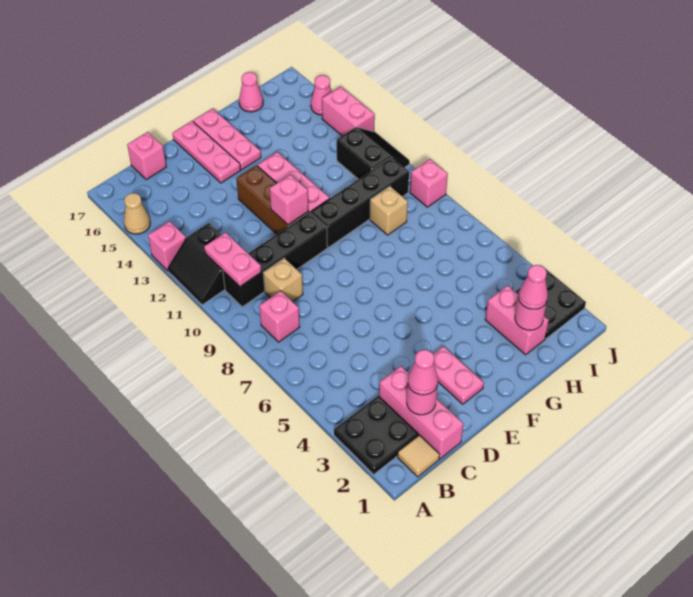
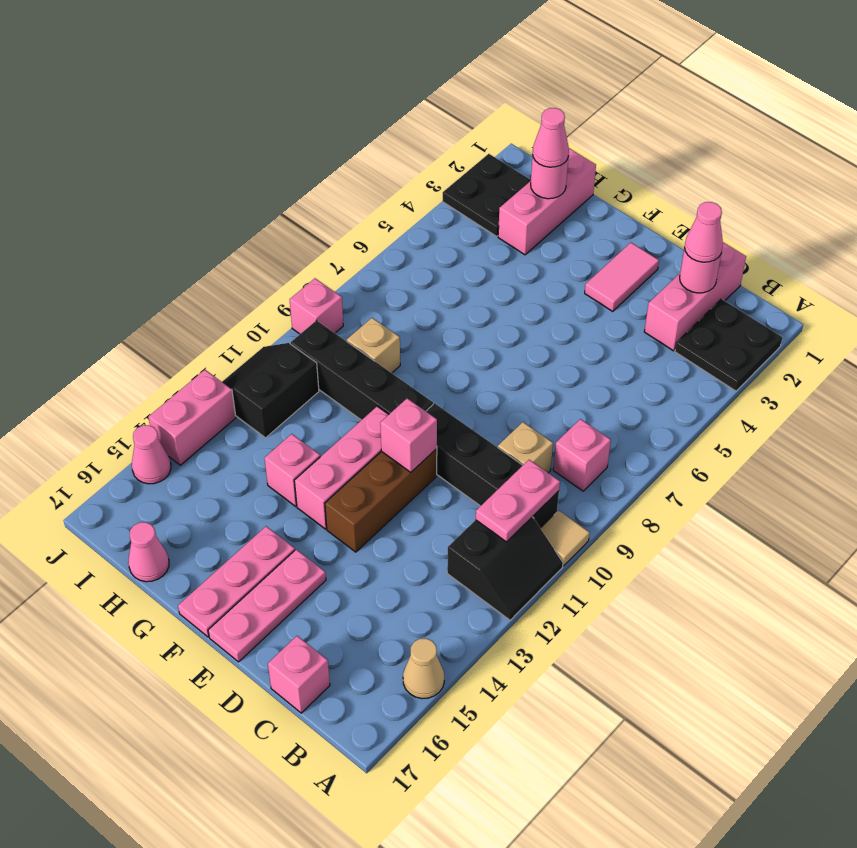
pink brick A13 level 1 -> pink brick G13 level 1
tan tile B1 level 1 -> tan tile A10 level 1
pink plate E2:E3 level 1 -> pink tile E2:E3 level 1
pink brick H2:H3 level 1 -> pink brick H1:H3 level 1

